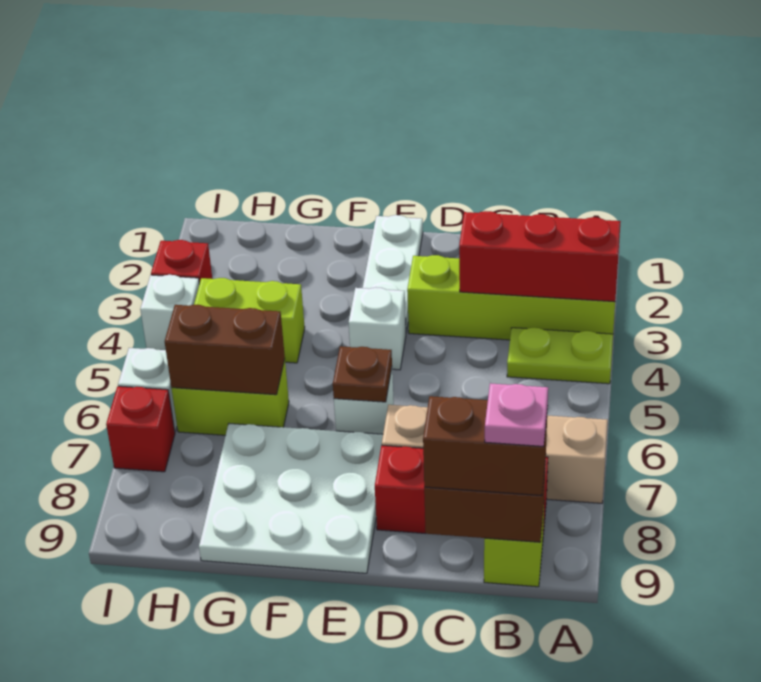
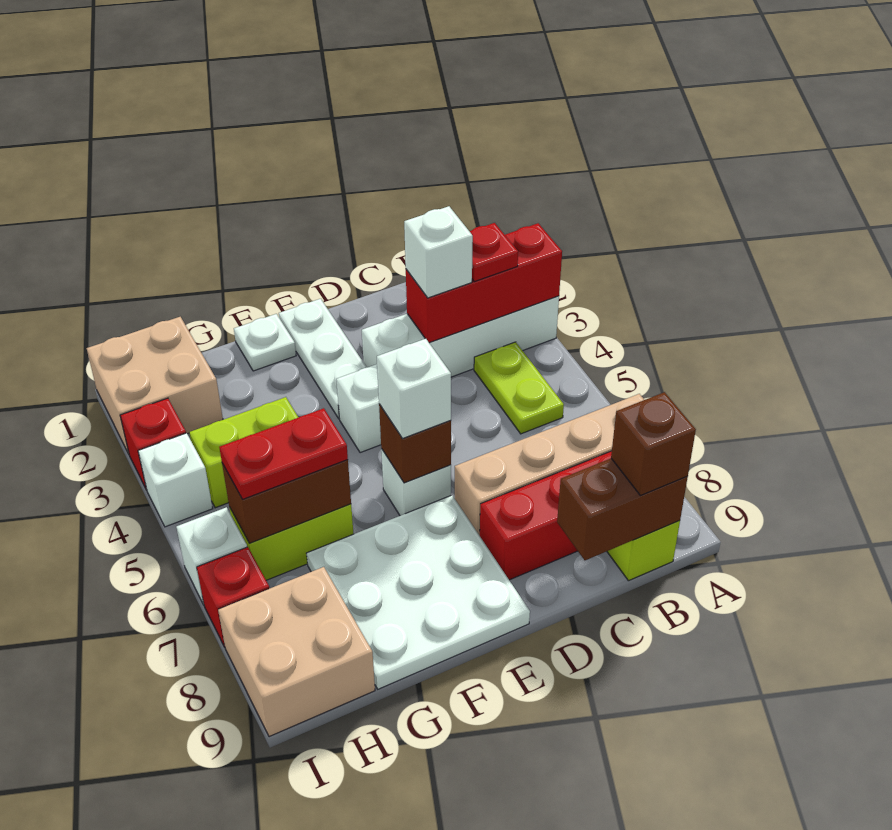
lime brick A3:D3 level 1 -> white brick A3:D3 level 1
lime plate A4:B4 level 1 -> lime plate B4:B5 level 1
none -> red plate B3 level 3
brown brick B9:C9 level 3 -> brown brick B9 level 3
pink plate B9 level 4 -> none
none -> white brick C3 level 3
brown plate E6 level 2 -> brown brick E6 level 2
none -> white brick E6 level 3
none -> white plate F1 level 1
none -> red plate G6:H6 level 3
none -> tan brick H1:I2 level 1
none -> tan brick H8:I9 level 1

